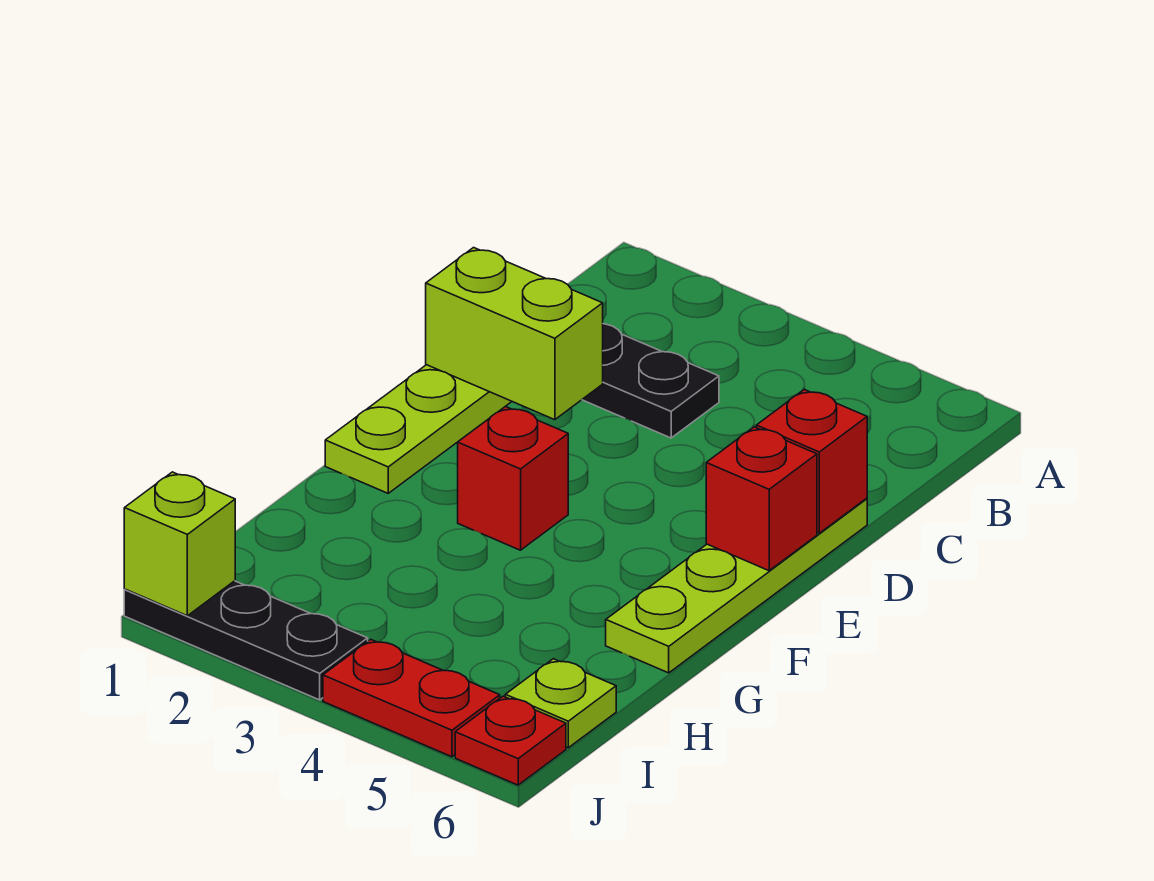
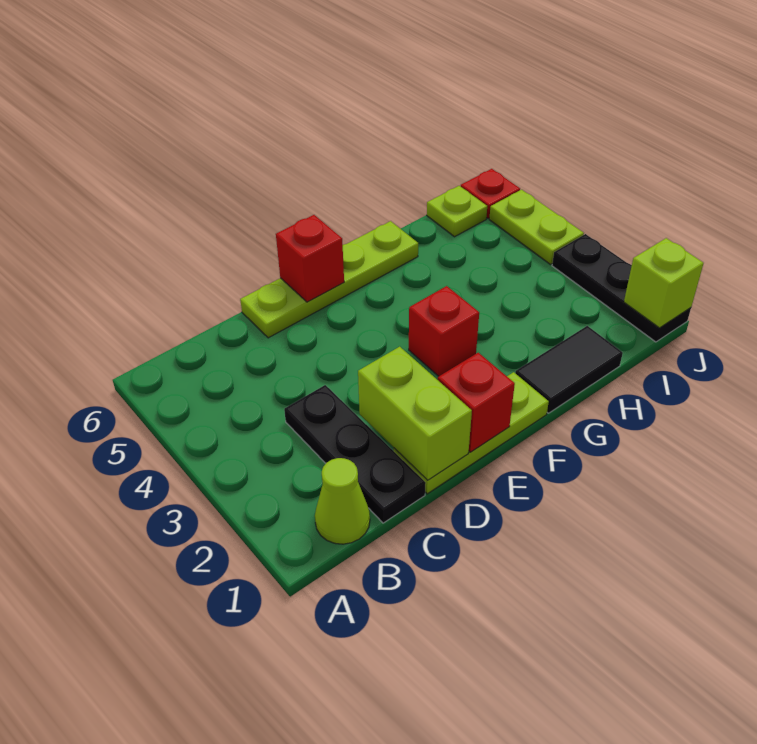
none -> lime cone B1 level 1
red brick D6 level 2 -> red brick E1 level 2
none -> black tile G1:H1 level 1
red plate J4:J5 level 1 -> lime plate J4:J5 level 1

